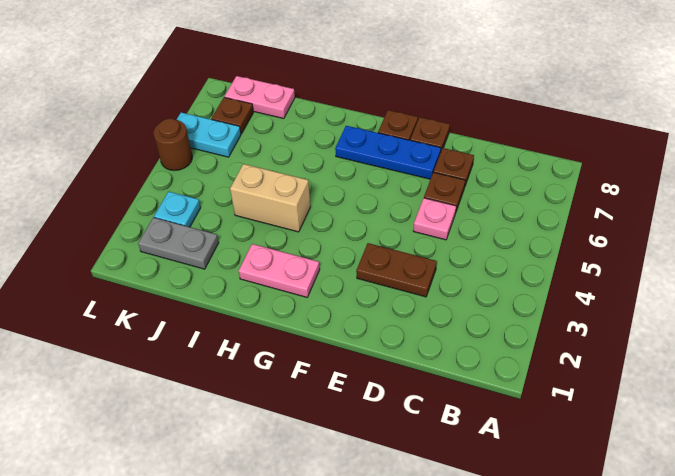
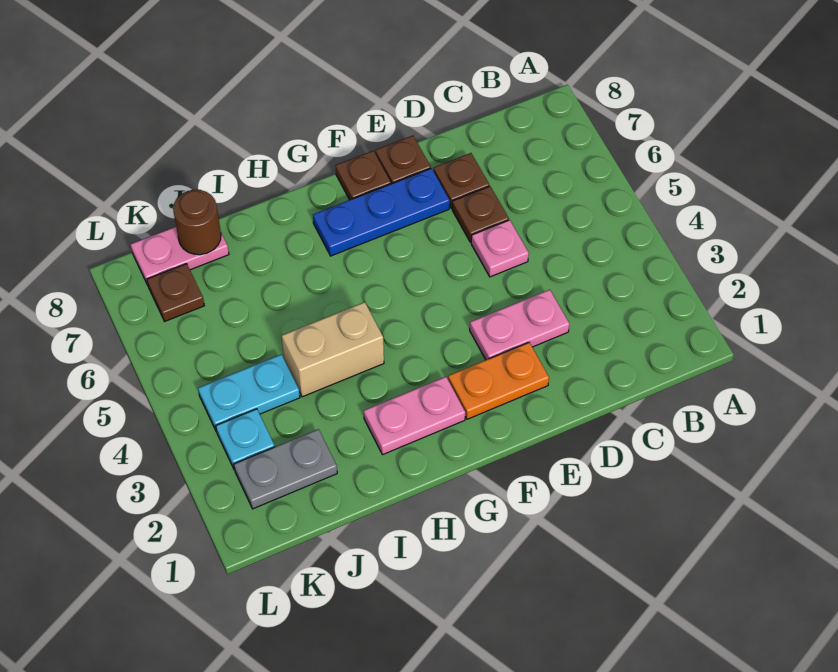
brown plate D3:E3 level 1 -> pink plate D3:E3 level 1
none -> orange plate E2:F2 level 1
cyan plate K6:L6 level 1 -> cyan plate J4:K4 level 1
brown round brick L5 level 1 -> brown round brick J8 level 2

